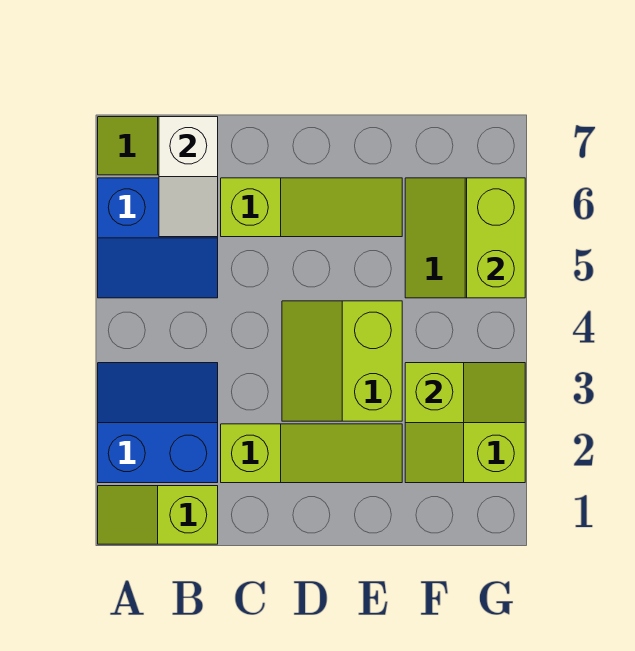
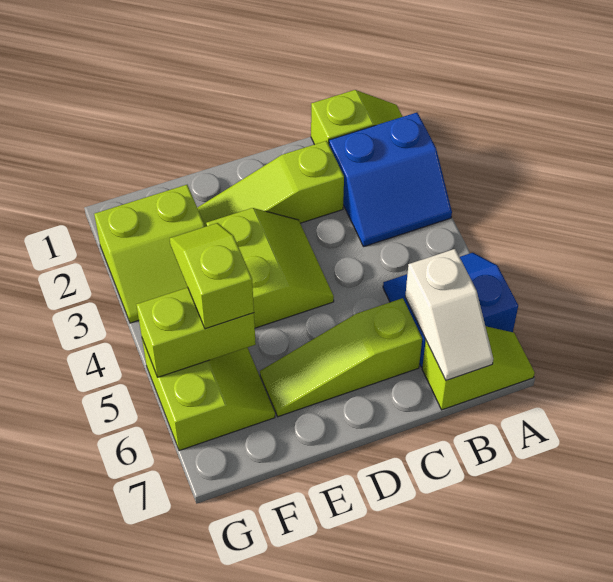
white slope B6:B7 level 2 top 7 -> white slope B6:B7 level 2 top 6
lime slope F2:F3 level 2 top 3 -> lime slope F4:F5 level 3 top 5
lime brick G5:G6 level 2 -> lime brick F5:G5 level 2

